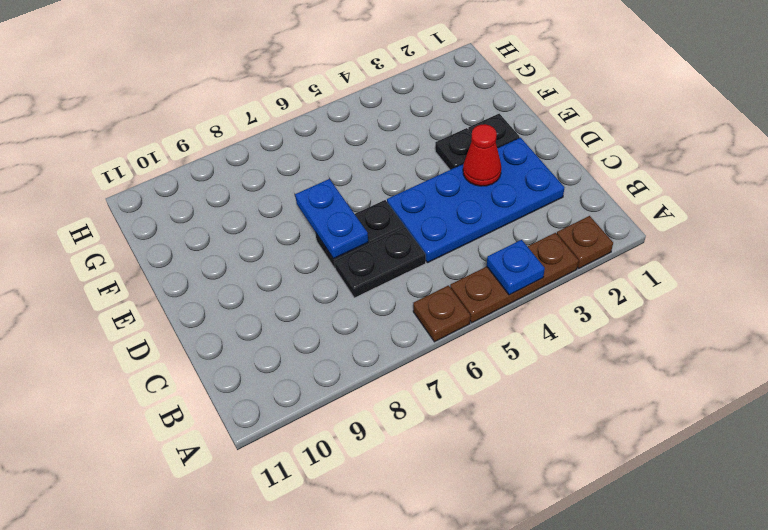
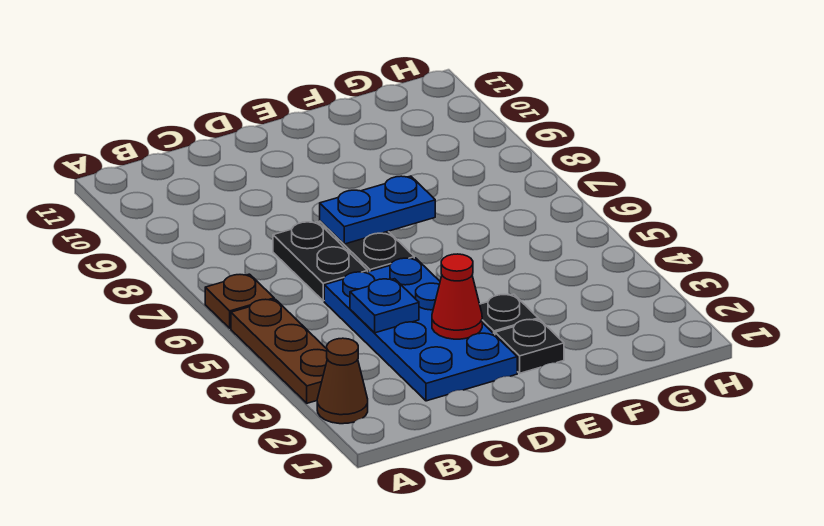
brown plate A2 level 1 -> brown cone A2 level 1
blue plate A4 level 2 -> blue plate C4 level 2

